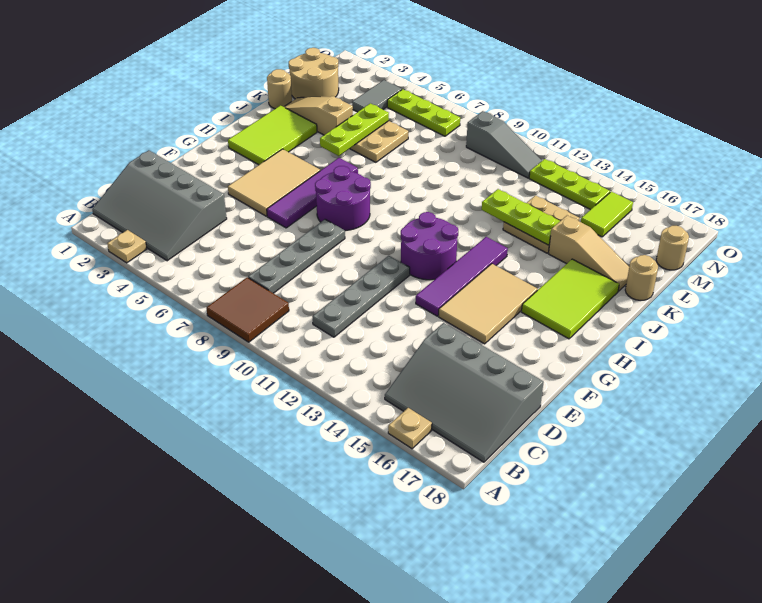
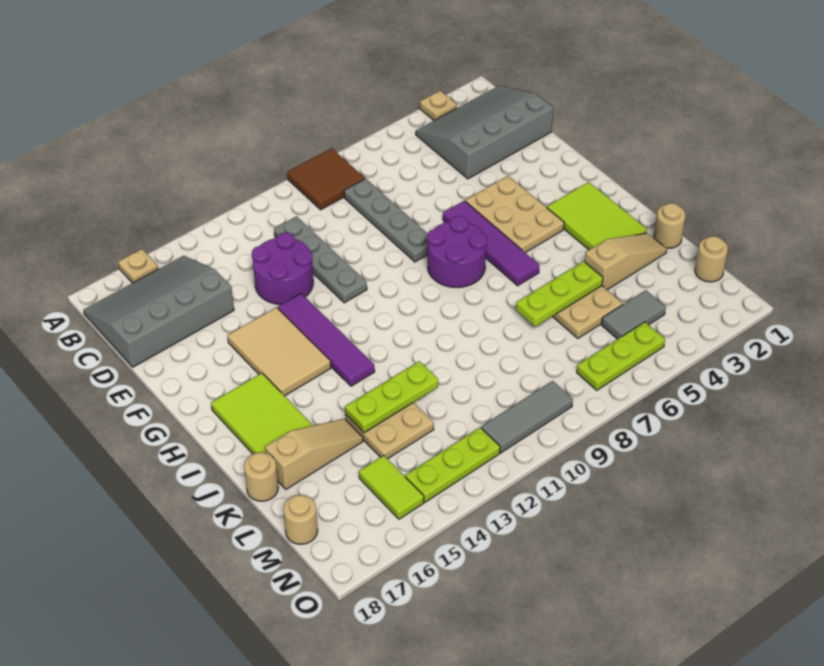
tan tile F4:H5 level 1 -> tan plate F4:H5 level 1
purple round brick G11:H12 level 1 -> purple round brick D12:E13 level 1
lime plate J5:L5 level 2 -> lime plate K5:K7 level 2
tan slope K15:K17 level 1 top 15 -> tan slope K15:K17 level 1 top 17
tan round brick L1:M2 level 1 -> tan round brick M1 level 1
grey tile M4:N4 level 1 -> grey tile M4:M5 level 1
grey slope N9:N11 level 1 top 9 -> grey tile N9:N11 level 1

